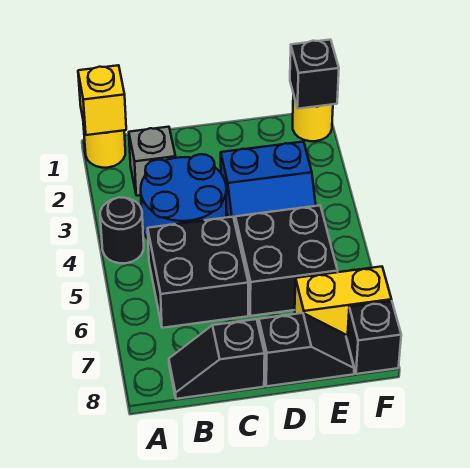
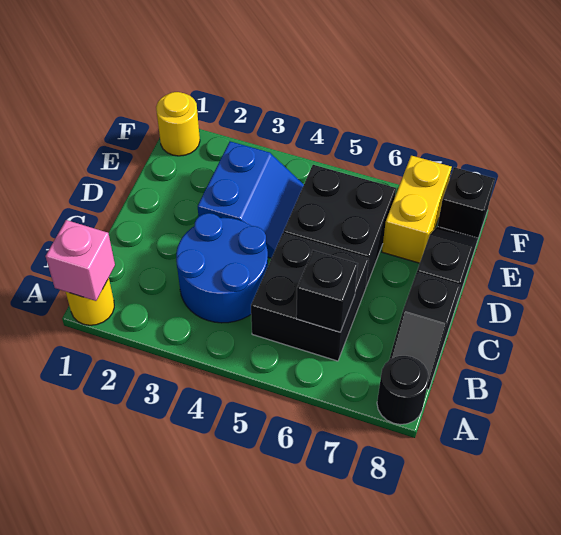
yellow brick A1 level 2 -> pink brick A1 level 2
black round brick A4 level 1 -> black round brick A8 level 1
grey brick B2 level 1 -> none
black brick F1 level 2 -> black brick B6 level 2

